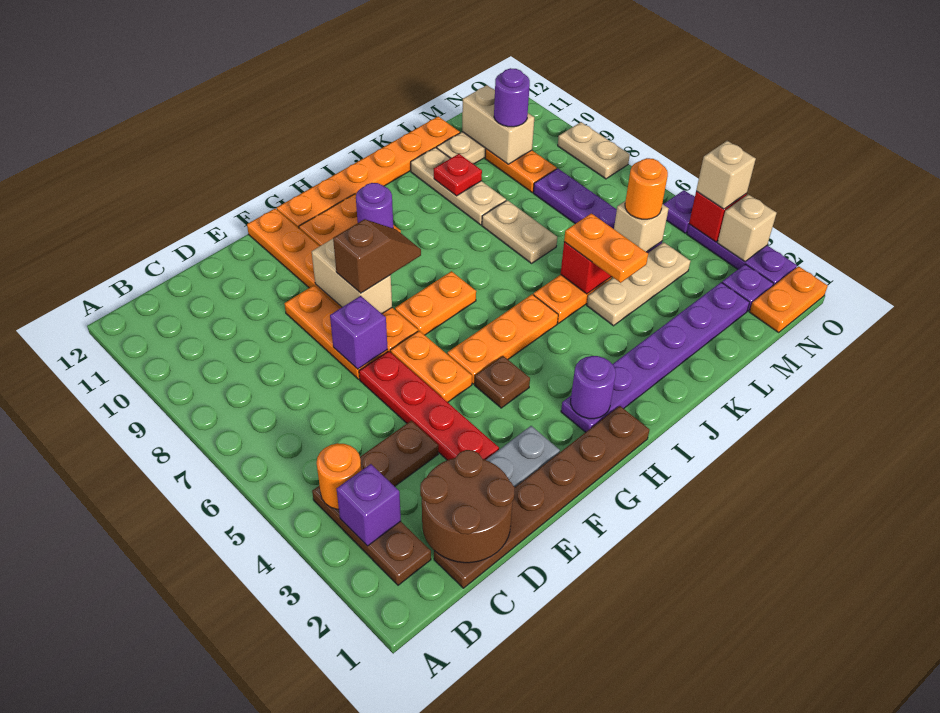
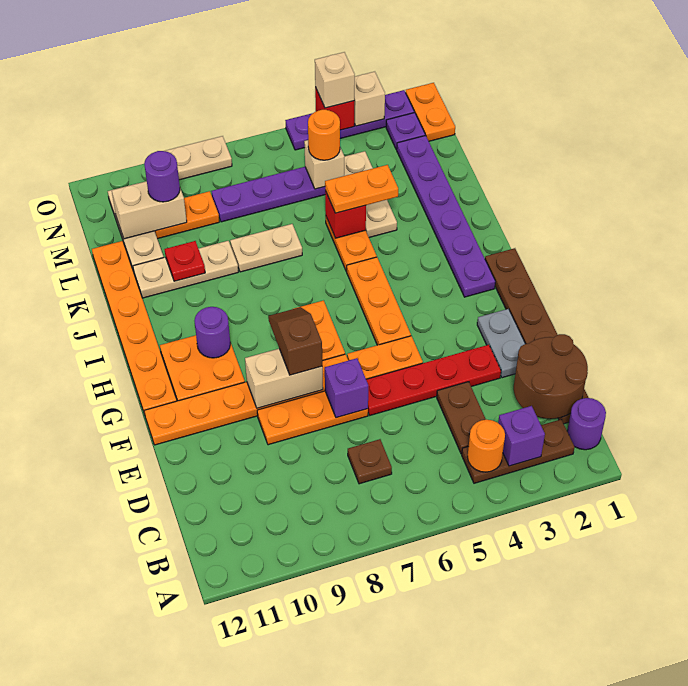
brown plate G4 level 1 -> brown plate C7 level 1
purple round brick H2 level 2 -> purple round brick B1 level 1

